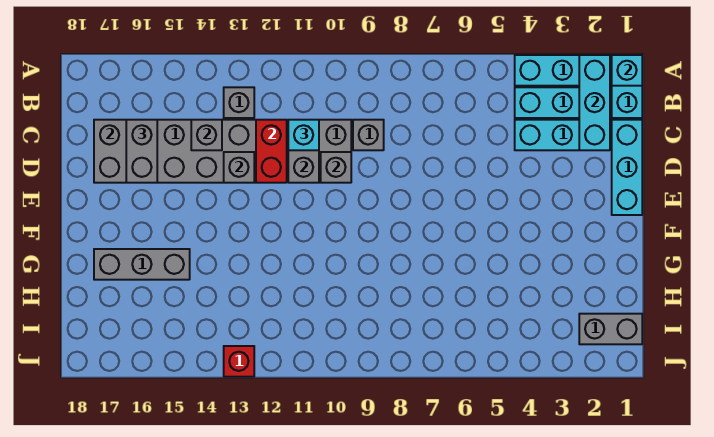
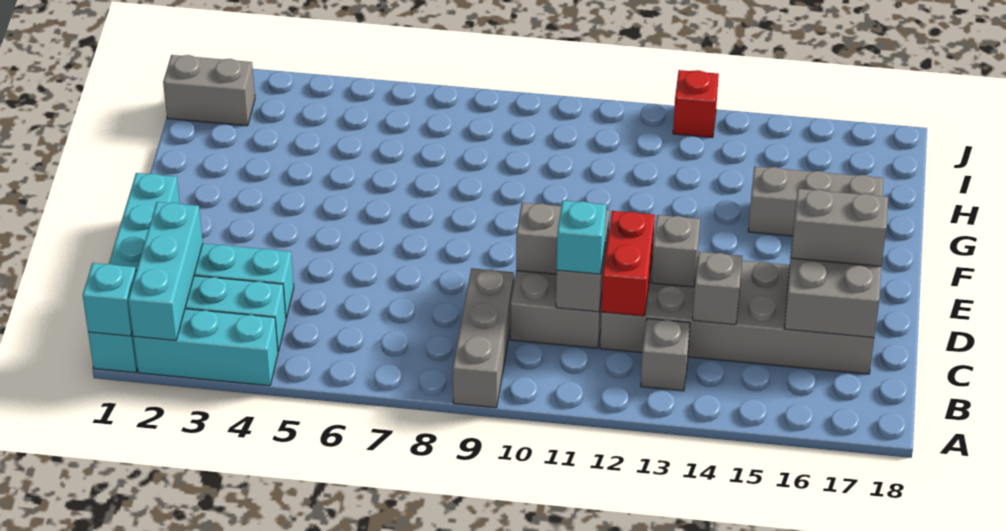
grey brick C9 level 1 -> grey brick A9:C9 level 1
grey brick C16:D16 level 3 -> grey brick D16:D17 level 3

